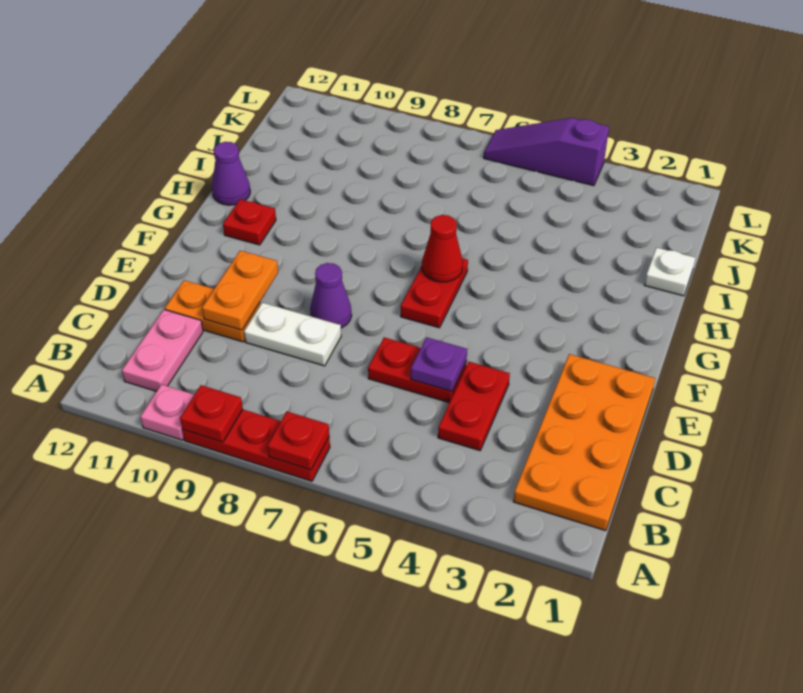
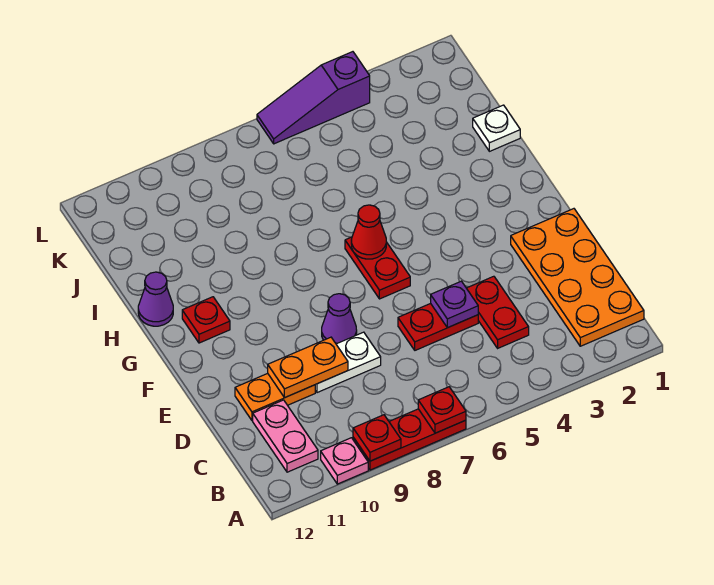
orange plate D10:E10 level 2 -> orange plate D9:D10 level 2

